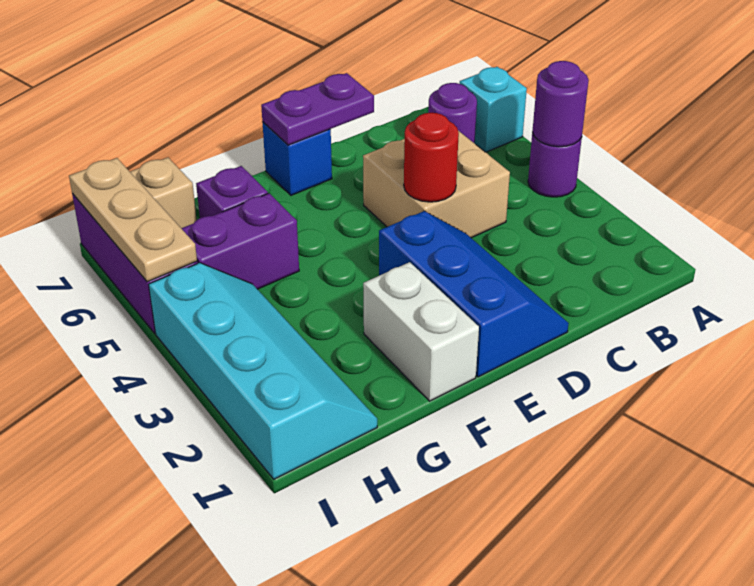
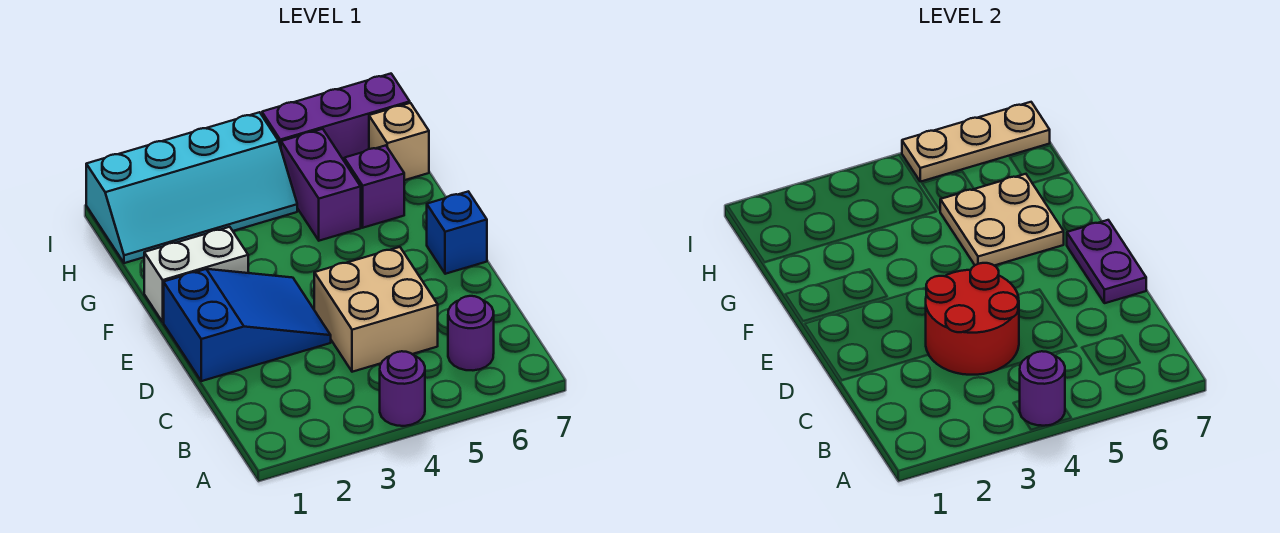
cyan brick A6 level 1 -> none
blue slope D1:E3 level 1 top E -> blue slope D1:E3 level 1 top 1
red round brick D4 level 2 -> red round brick C3:D4 level 2
none -> tan plate F5:G6 level 2

